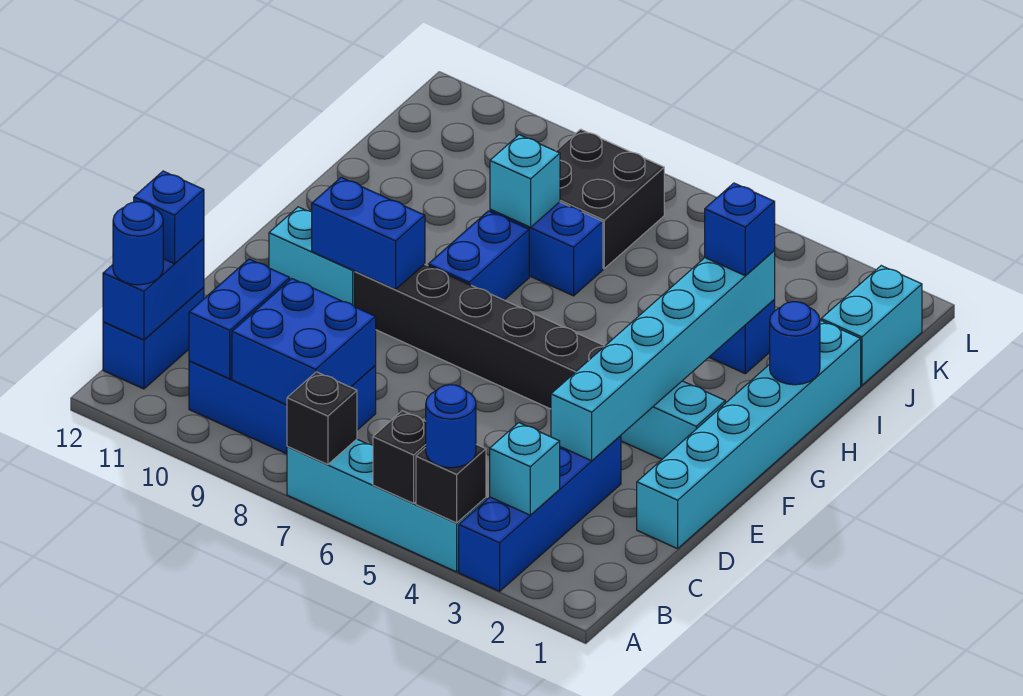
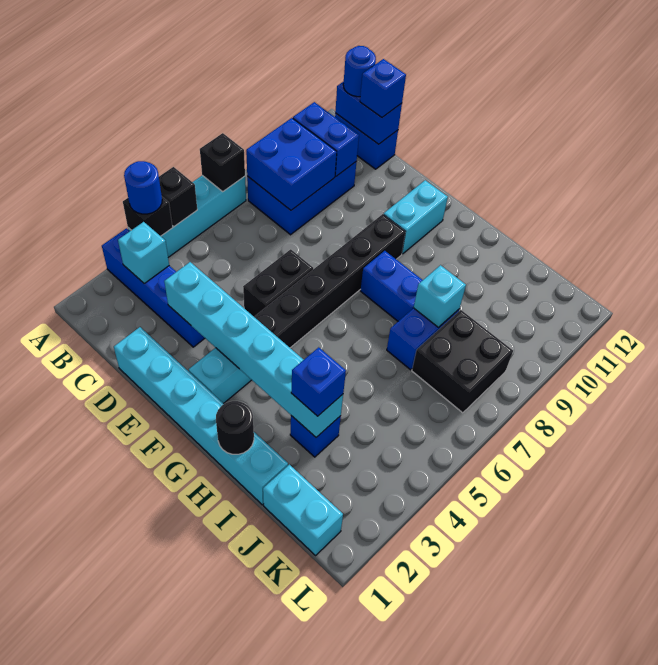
none -> black brick E5:E6 level 1
blue brick F9:F10 level 2 -> none
blue round brick H1 level 2 -> black round brick H1 level 2

